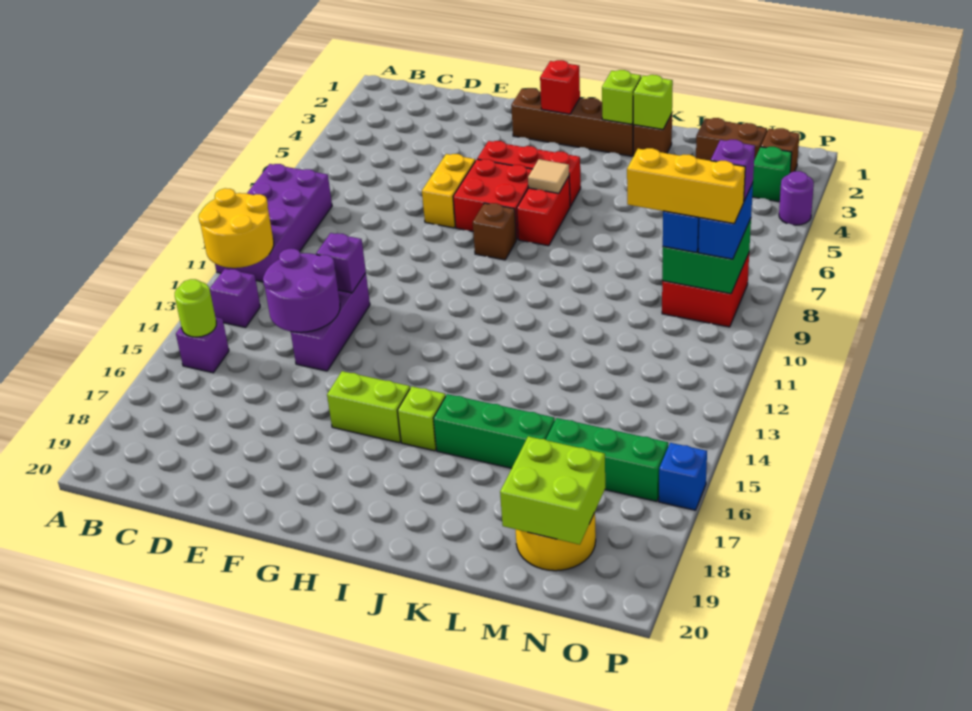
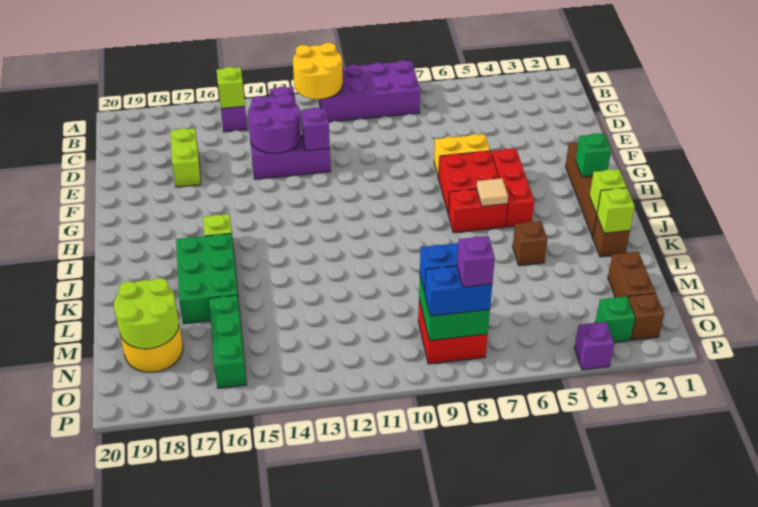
lime round brick B15 level 2 -> lime brick B15 level 2
lime brick G16:H16 level 1 -> lime brick D17:E17 level 1
red brick H2 level 2 -> green brick H2 level 2
brown brick H8 level 1 -> brown brick K5 level 1
green brick J16:L16 level 1 -> green brick J16:L17 level 1
yellow brick M9:O9 level 4 -> none
lime brick M18:N19 level 2 -> lime round brick M18:N19 level 2
purple round brick P4 level 1 -> purple brick P4 level 1
blue brick P16 level 1 -> none

